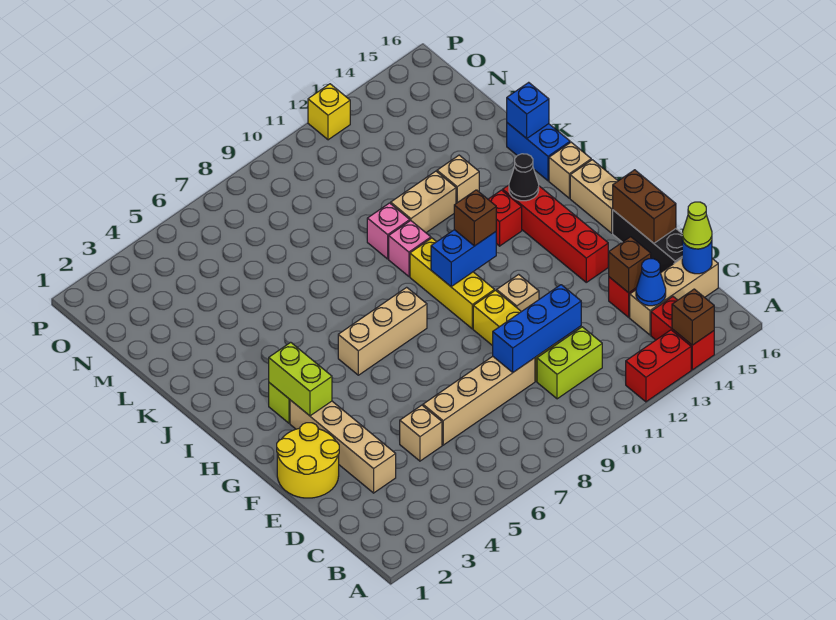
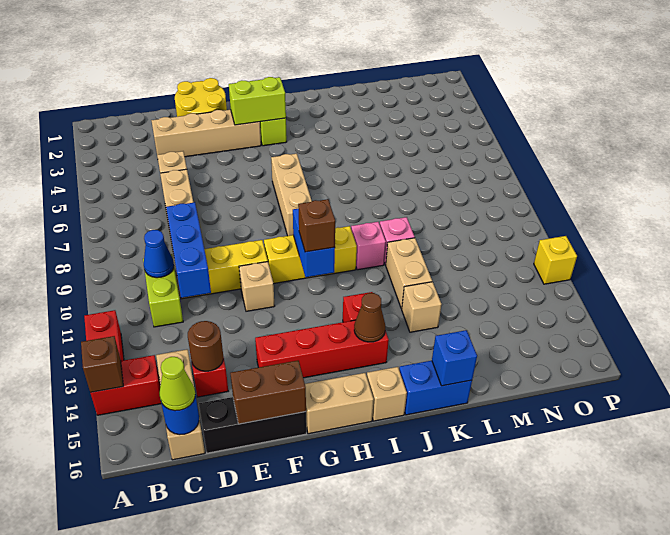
blue cone C14 level 2 -> blue cone C10 level 2
brown brick D14 level 2 -> brown round brick D14 level 2
black cone I14 level 2 -> brown cone I14 level 2

